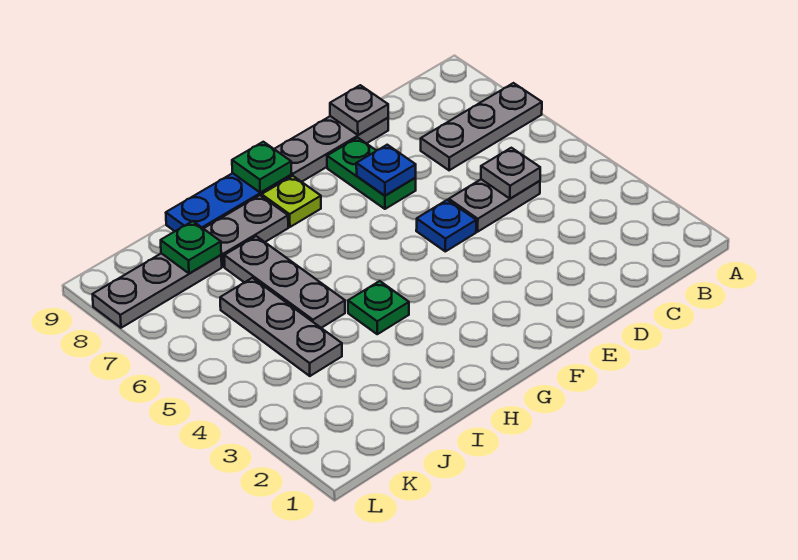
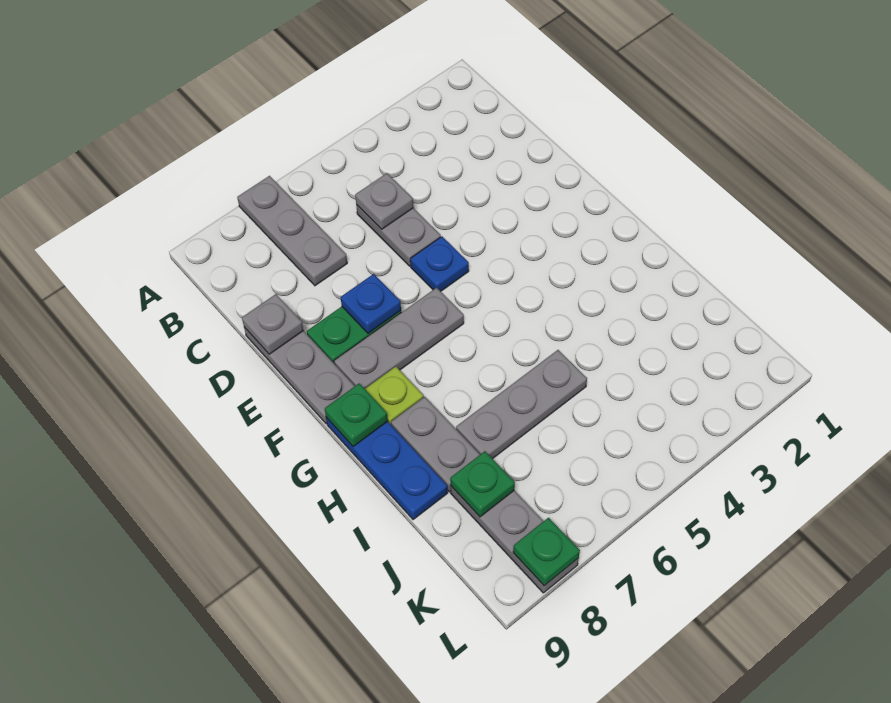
green plate H4 level 1 -> green plate L8 level 2
grey plate J4:J6 level 1 -> grey plate F6:F8 level 1

